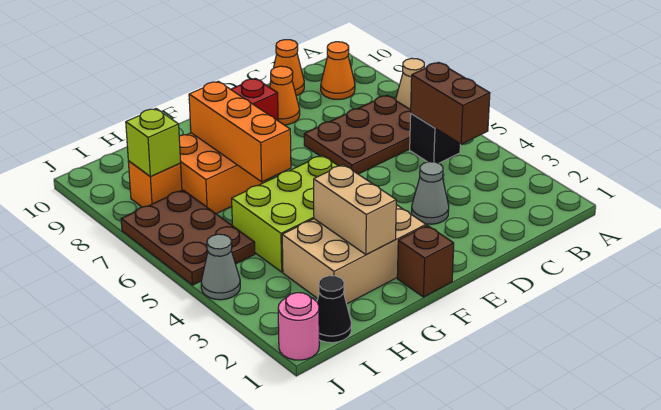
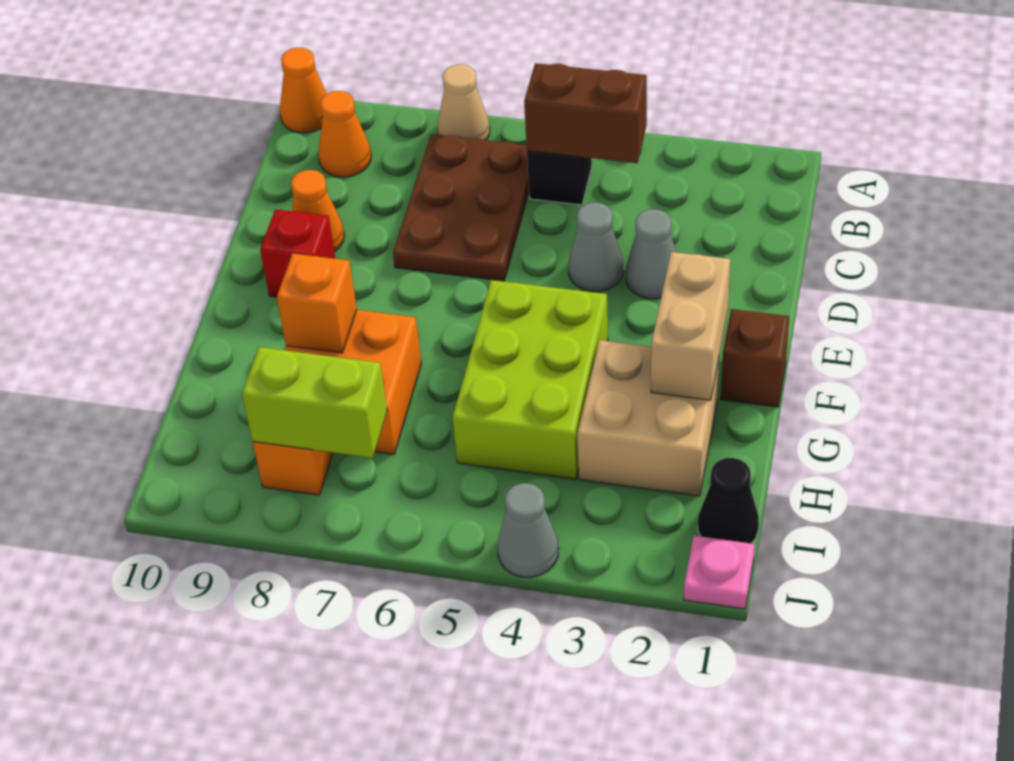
orange cone C10 level 1 -> orange cone A10 level 1
none -> grey cone D4 level 1
tan brick F2:H3 level 1 -> tan brick G2:H3 level 1
tan brick G2:G3 level 2 -> tan brick F2:G2 level 2
orange brick G6:G8 level 2 -> orange brick G8 level 2
brown plate I5:J7 level 1 -> none
lime brick I8 level 2 -> lime brick I7:I8 level 2
pink round brick J1 level 1 -> pink plate J1 level 1

